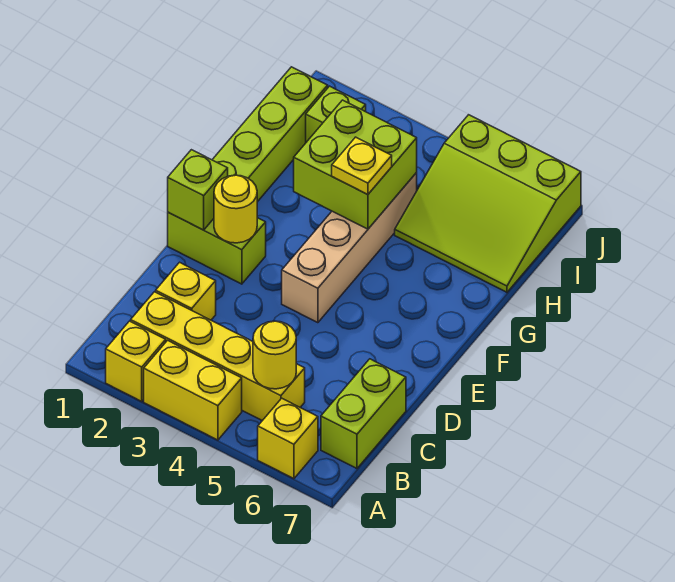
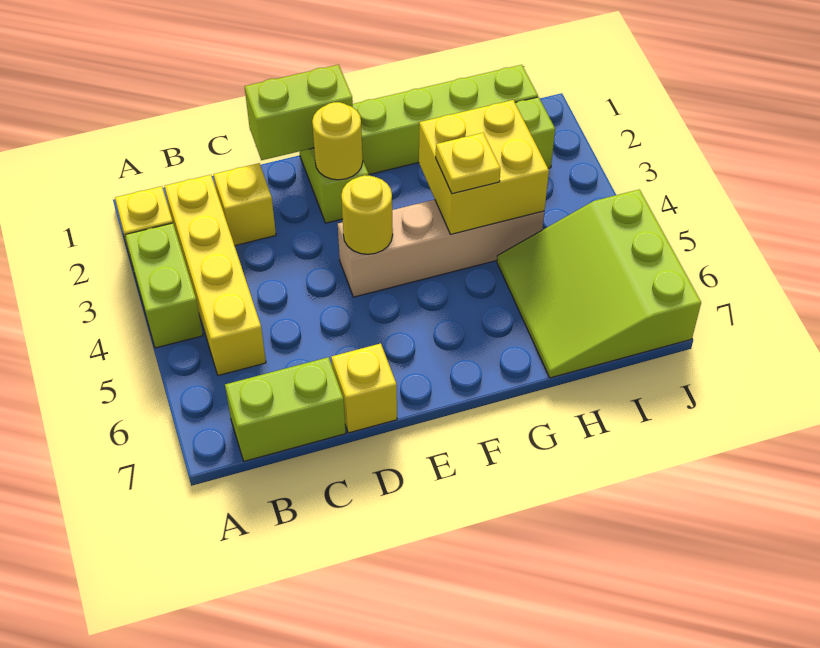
yellow brick A3:A4 level 1 -> lime brick A3:A4 level 1
yellow brick A6 level 1 -> yellow brick D7 level 1
yellow round brick B5 level 2 -> yellow round brick E4 level 2
lime brick E1 level 2 -> lime brick D1:E1 level 2
lime brick G3:H4 level 2 -> yellow brick G3:H4 level 2

